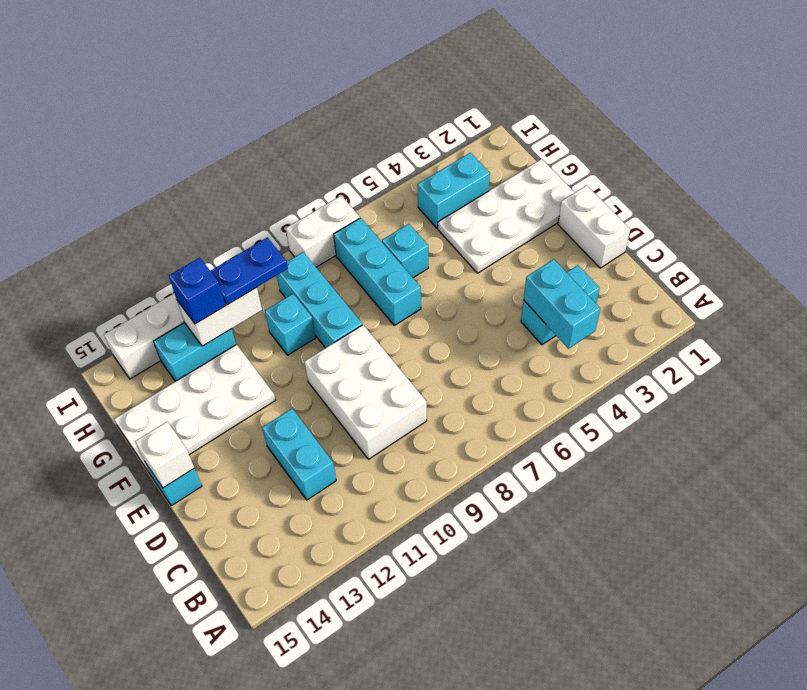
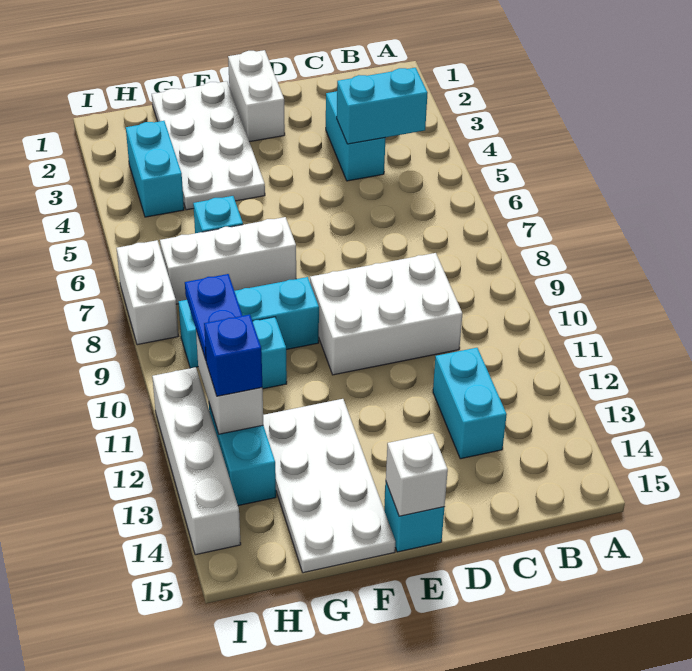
cyan brick C12:D12 level 1 -> cyan brick C12:C13 level 1
white brick D1:E1 level 1 -> white brick E1:E2 level 1
cyan brick F7:H7 level 1 -> white brick F7:H7 level 1

